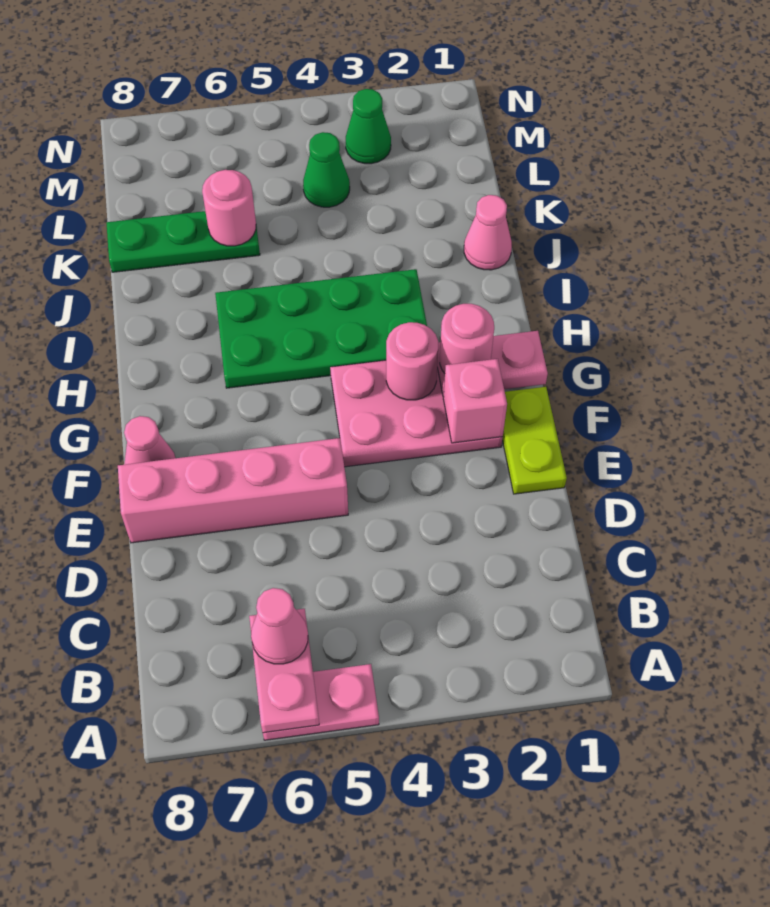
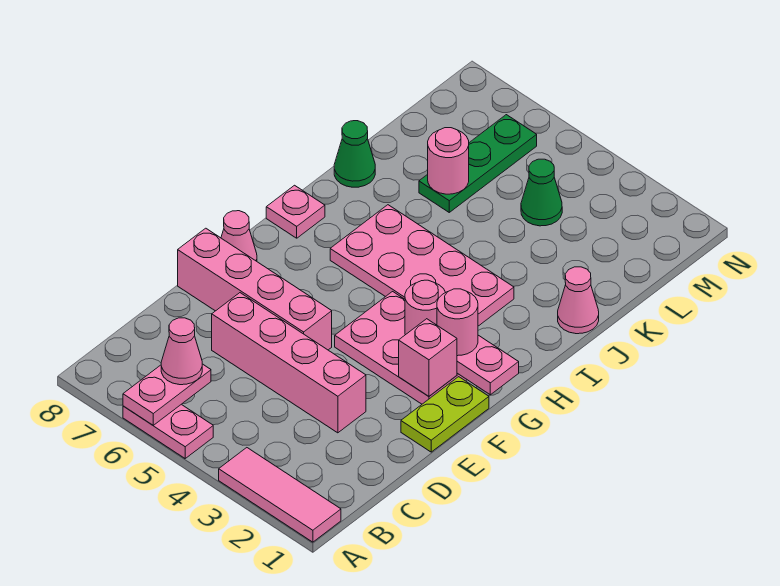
none -> pink tile A1:A3 level 1
none -> pink brick D3:D6 level 1
green plate H3:I6 level 1 -> pink plate H3:I6 level 1
none -> pink plate H8 level 1
green plate K6:K8 level 1 -> green plate K6:M6 level 1
green cone M3 level 1 -> green cone J8 level 1

